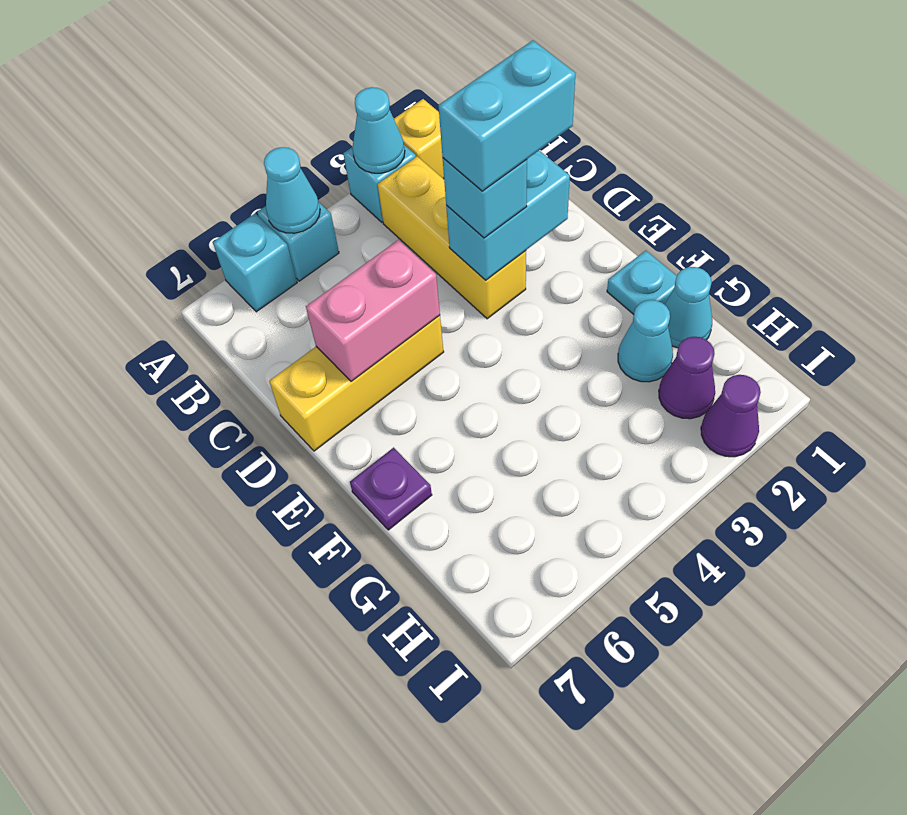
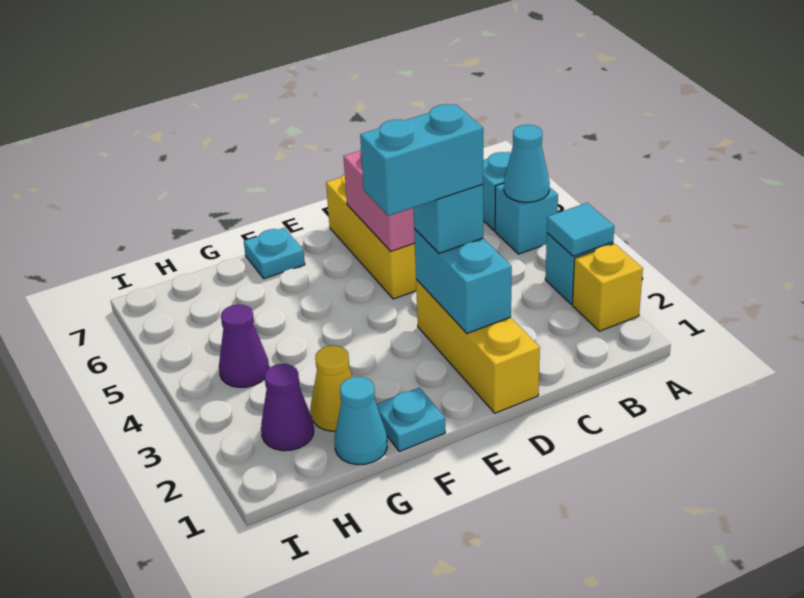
cyan cone A3 level 2 -> cyan tile A3 level 2
yellow brick B3:D3 level 1 -> yellow brick D1:D3 level 1
cyan brick D2:D3 level 4 -> cyan brick D3:E3 level 4
purple plate F7 level 1 -> cyan plate F7 level 1
cyan cone G2 level 1 -> yellow cone G2 level 1
purple cone I2 level 1 -> purple cone H4 level 1

